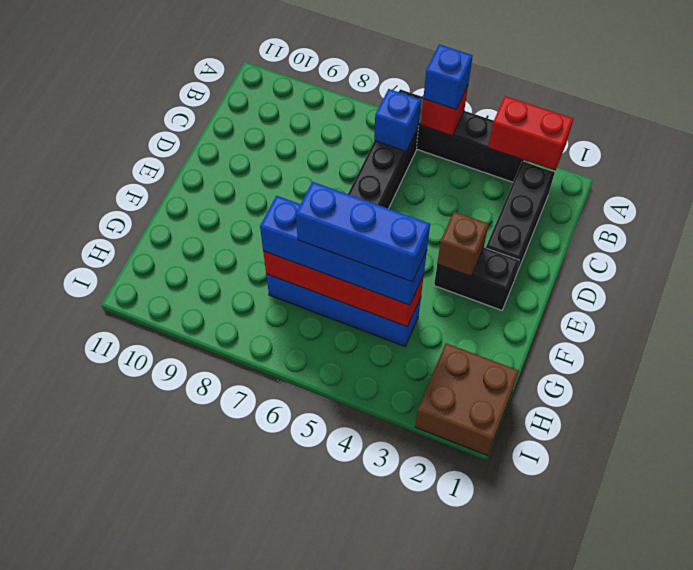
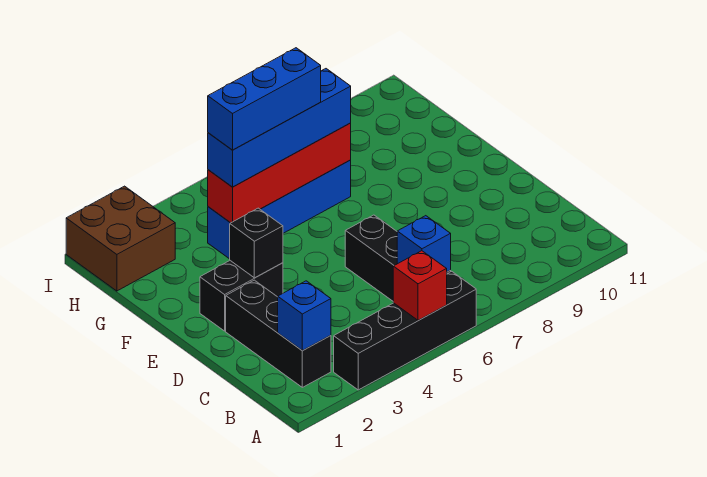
red brick A2:A3 level 2 -> none
blue brick A5 level 3 -> blue brick B2 level 2
brown brick E3 level 2 -> black brick E3 level 2

